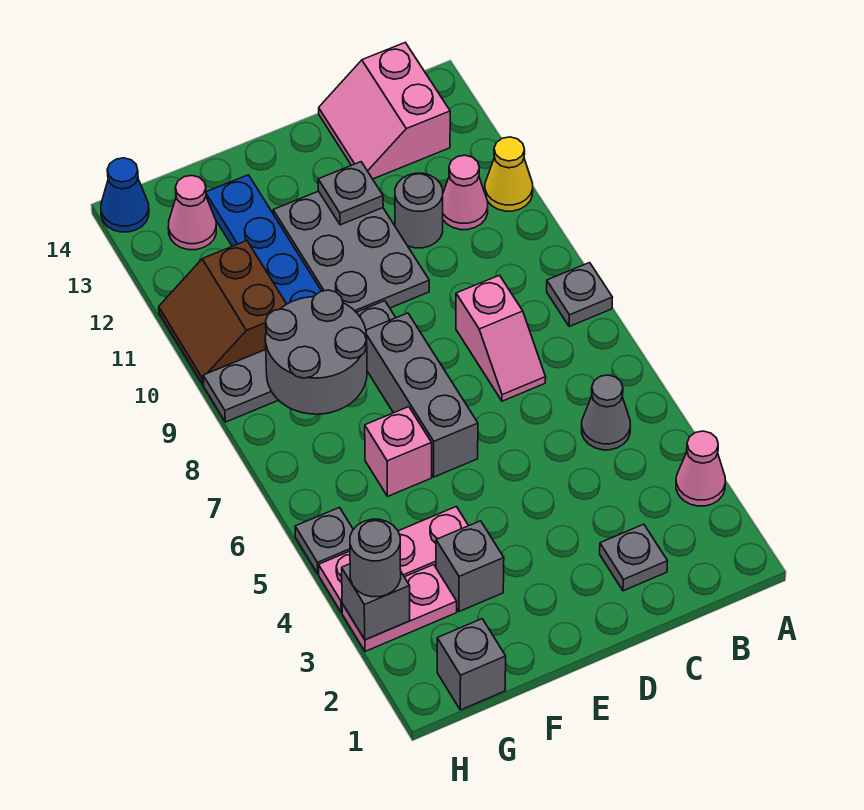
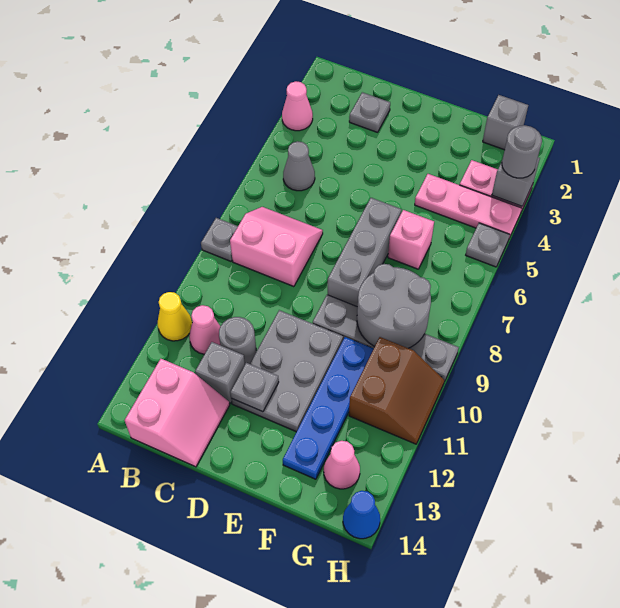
pink slope C7:C8 level 1 top 8 -> pink slope B7:C8 level 1 top 8
grey brick F3 level 1 -> grey brick C12 level 1

